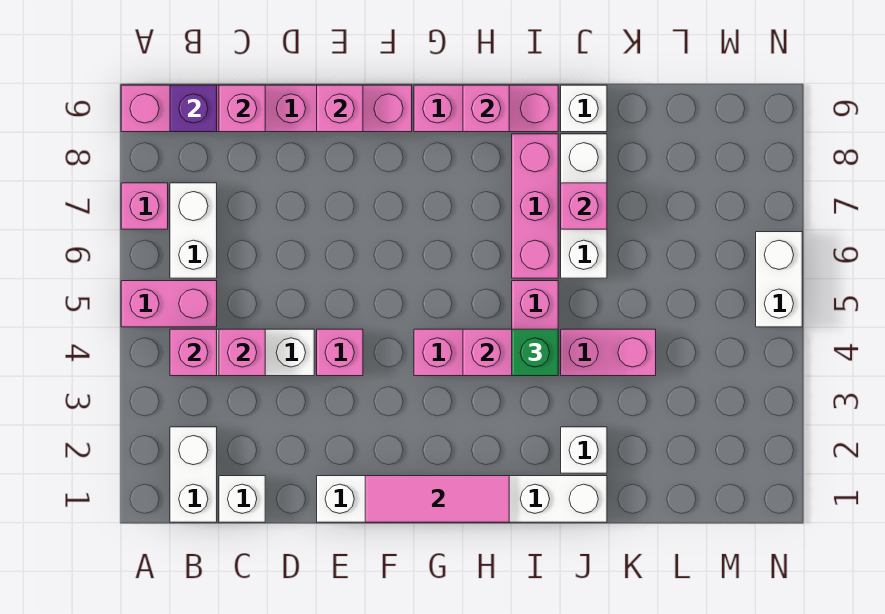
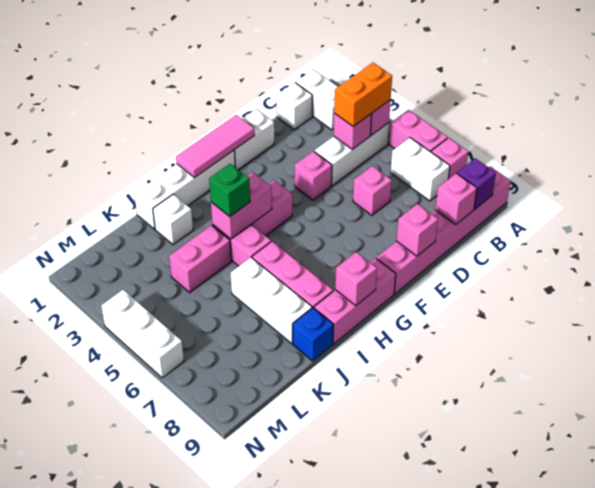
pink brick A5:B5 level 1 -> pink brick A5:A6 level 1
none -> orange brick B4:C4 level 3
pink brick J7 level 2 -> pink brick D6 level 1
white brick J9 level 1 -> blue brick J9 level 1
white brick N5:N6 level 1 -> white brick N4:N6 level 1

